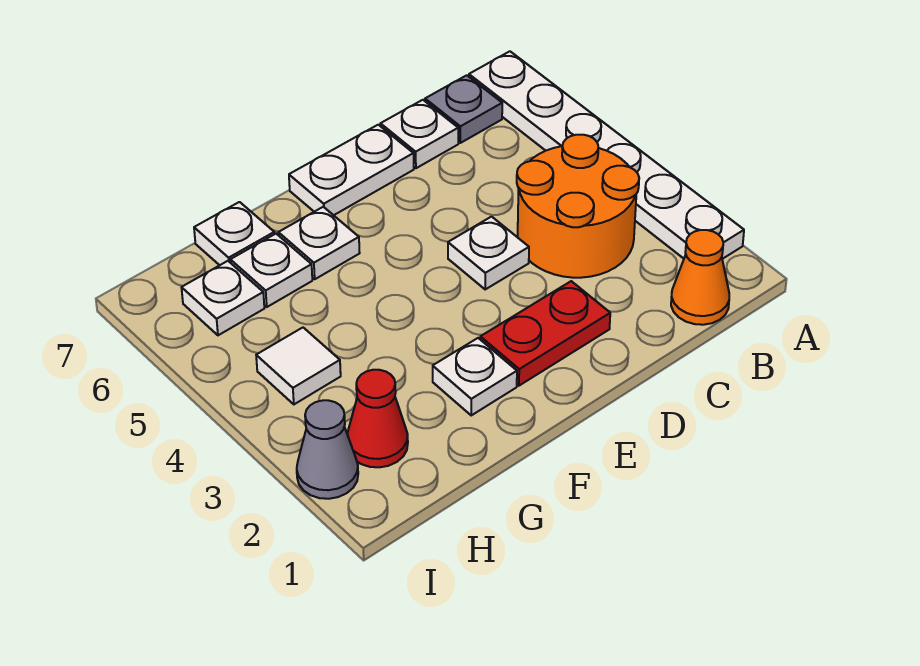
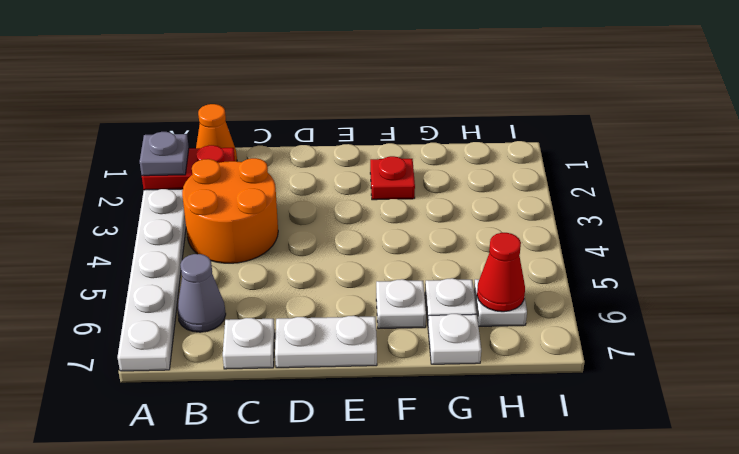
grey plate B7 level 1 -> grey plate A2 level 3
red plate D2:E2 level 1 -> red plate A2:B2 level 2
white plate D4 level 1 -> none
white plate F2 level 1 -> red plate F2 level 1
red cone H2 level 1 -> red cone H6 level 2
white tile H4 level 1 -> none
grey cone I2 level 1 -> grey cone B6 level 1

